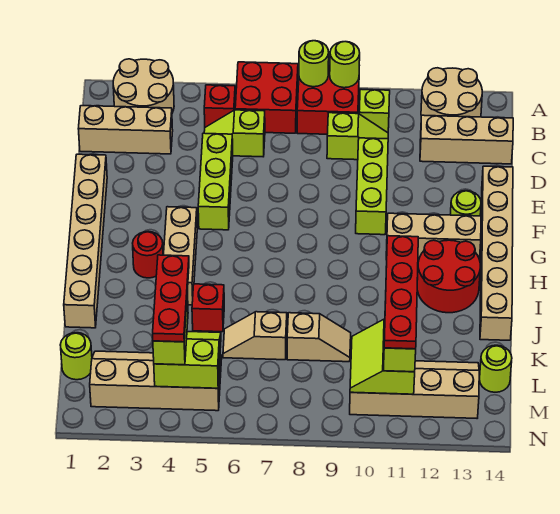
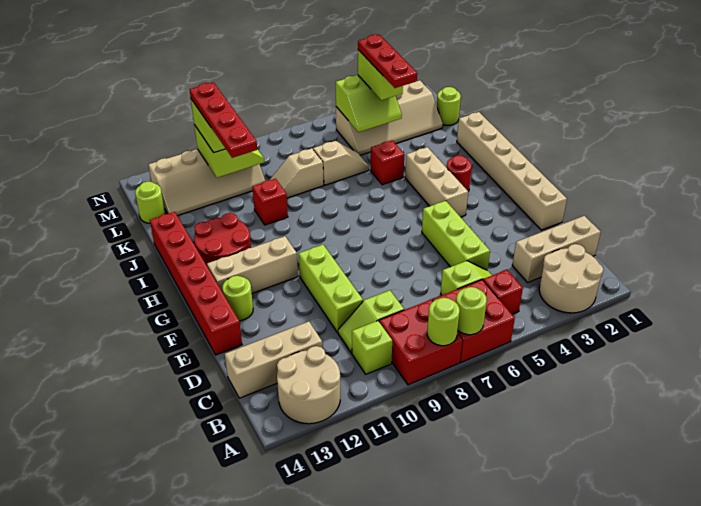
lime round brick A9 level 2 -> lime round brick A7 level 2
tan brick E14:J14 level 1 -> red brick E14:J14 level 1
none -> red brick J10 level 1

